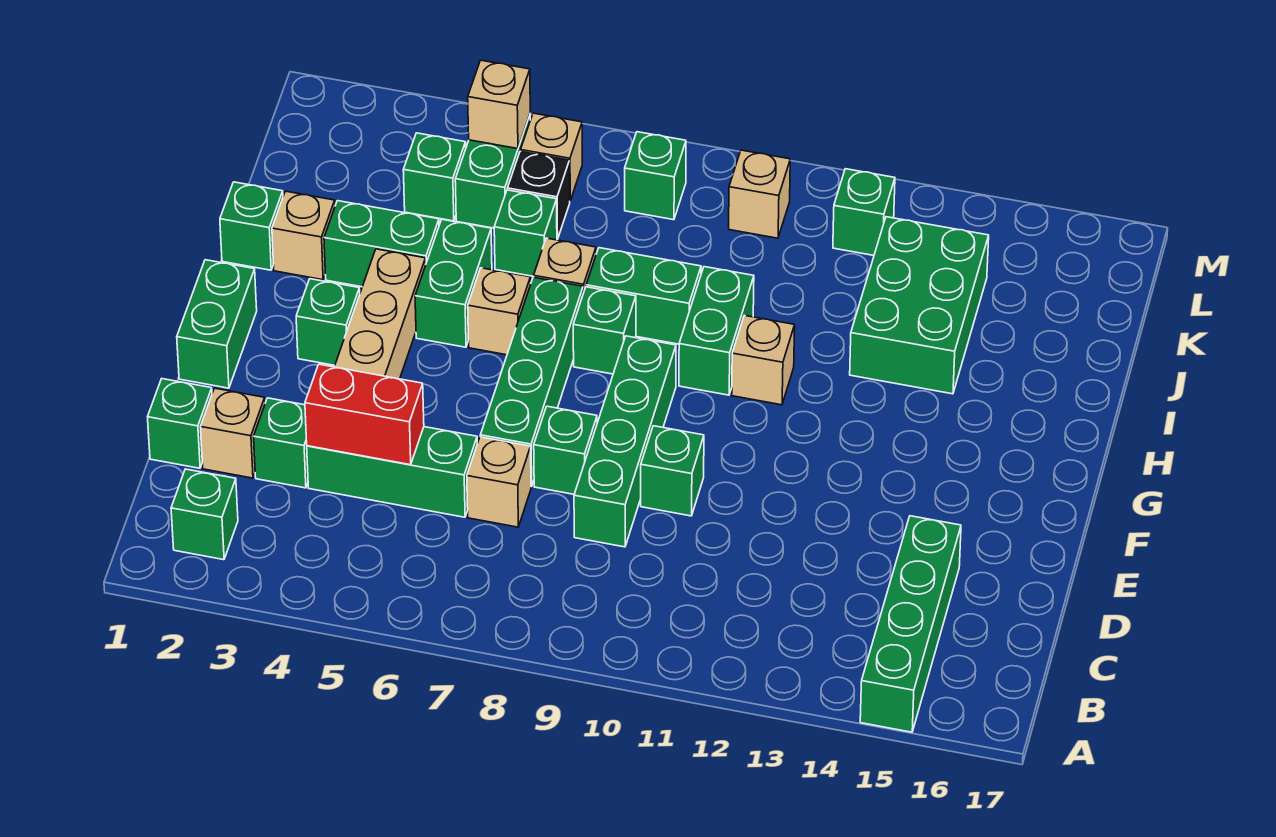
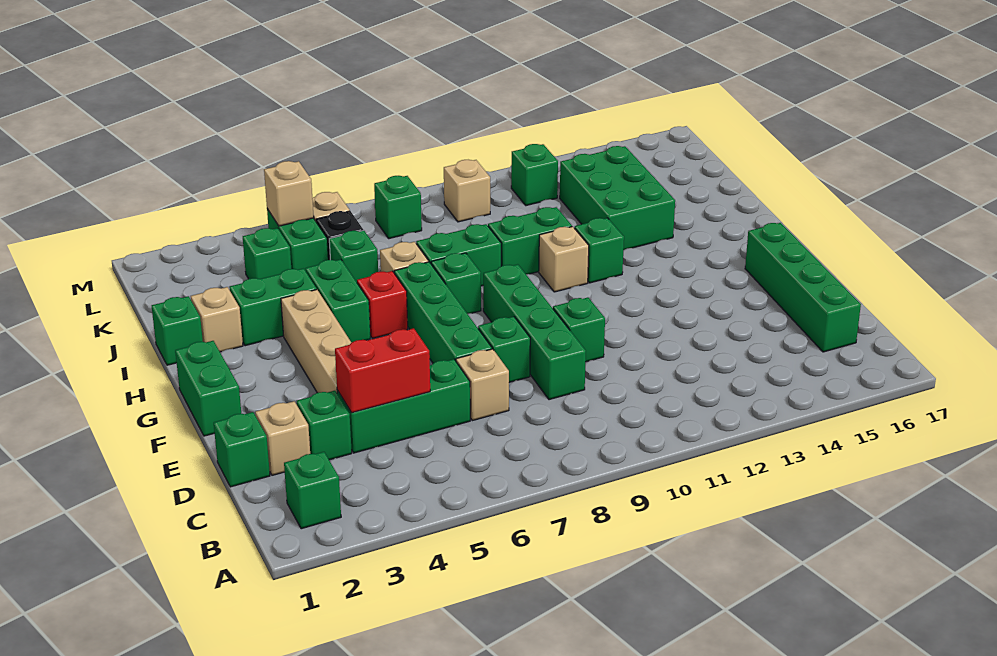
green brick A15:D15 level 1 -> green brick C16:F16 level 1
green brick G3 level 1 -> green brick H12 level 1
tan brick H6 level 1 -> red brick H6 level 1
green brick H10:I10 level 1 -> green brick I10:I11 level 1

